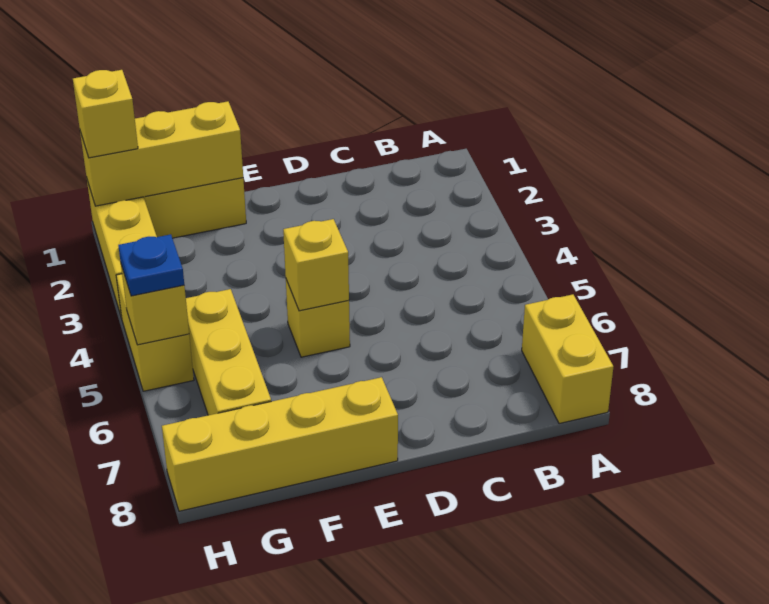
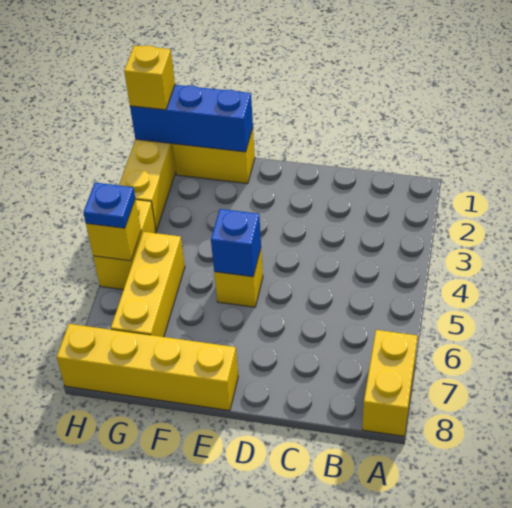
yellow brick E5 level 2 -> blue brick E5 level 2
yellow brick F1:H1 level 2 -> blue brick F1:H1 level 2

